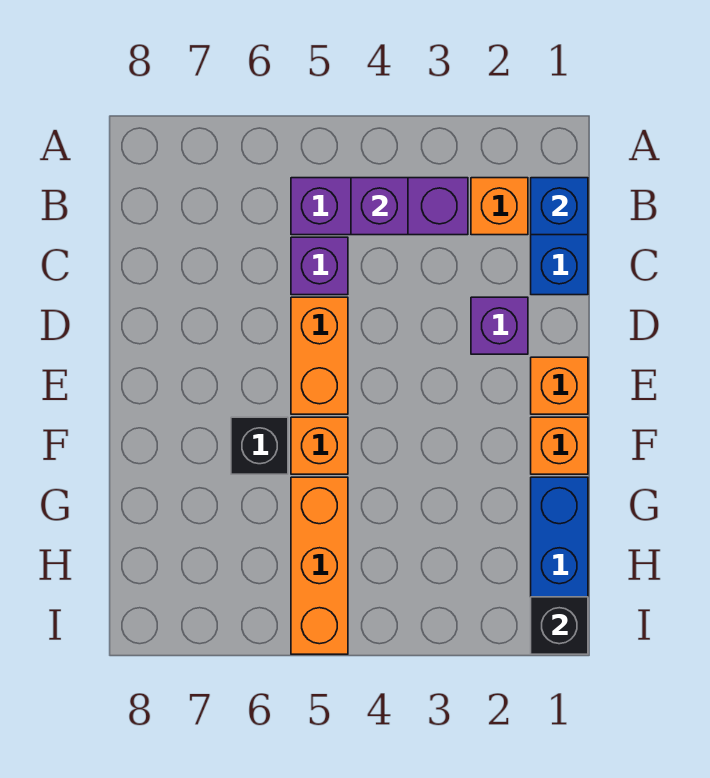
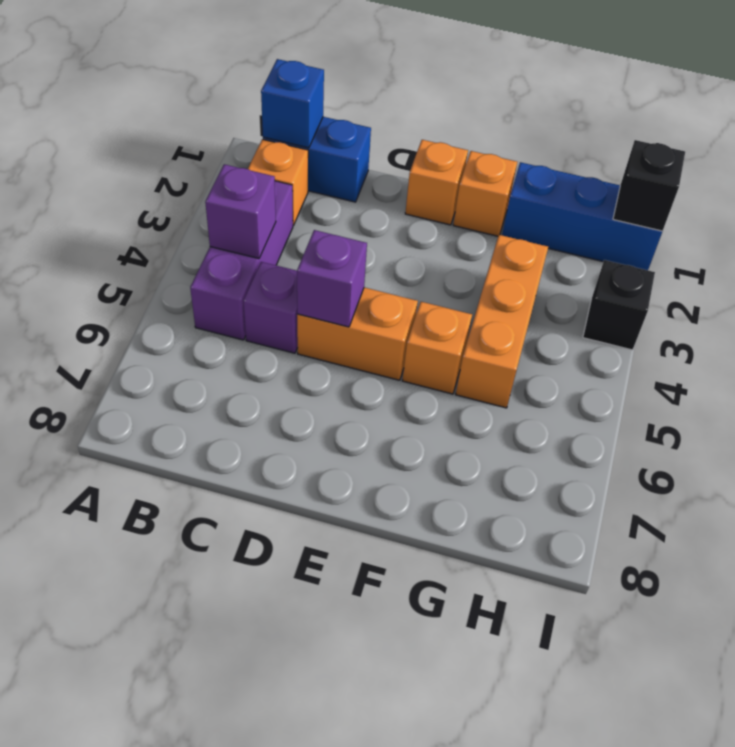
purple brick D2 level 1 -> purple brick D5 level 2
black brick F6 level 1 -> black brick I3 level 1
orange brick G5:I5 level 1 -> orange brick G3:G5 level 1

